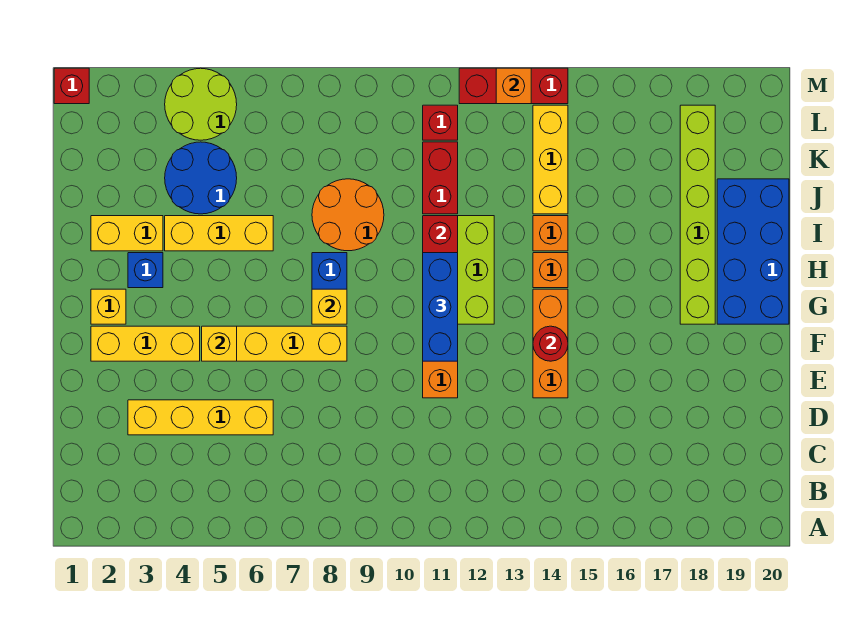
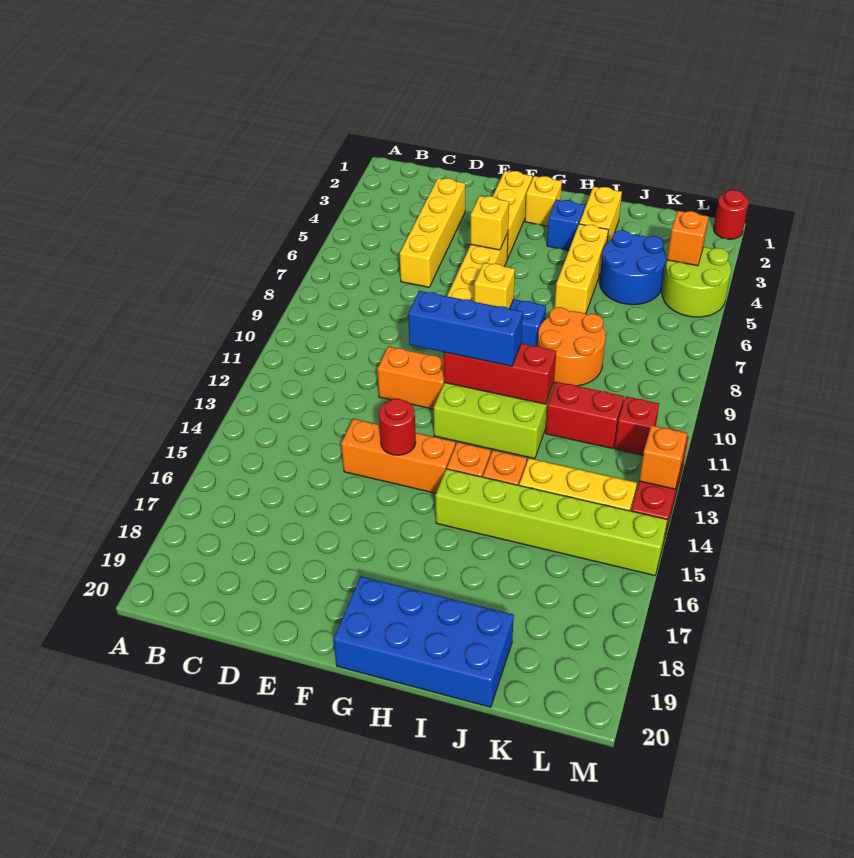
lime brick G18:L18 level 1 -> lime brick H15:M15 level 1
none -> orange brick L4 level 2
red brick M1 level 1 -> red round brick M1 level 1

